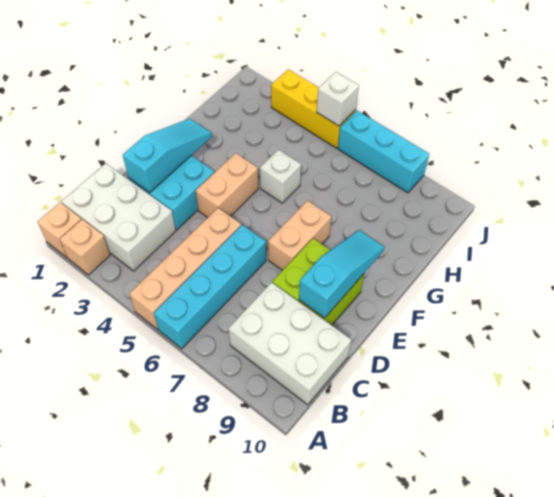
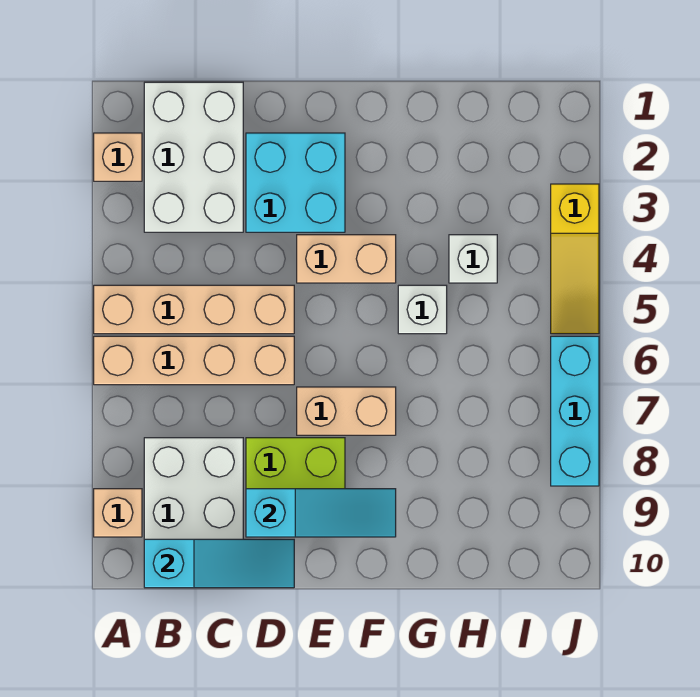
tan brick A1 level 1 -> tan brick A9 level 1
cyan brick A6:D6 level 1 -> tan brick A6:D6 level 1
cyan slope D2:F2 level 2 top D -> cyan slope B10:D10 level 2 top B
yellow brick J3:J5 level 1 -> yellow slope J3:J5 level 1 top 3
white brick J5 level 2 -> white brick H4 level 1

